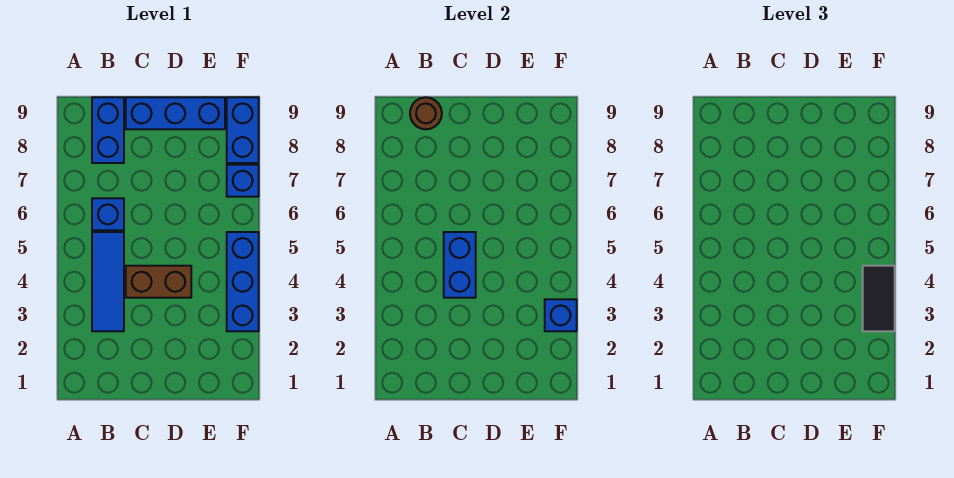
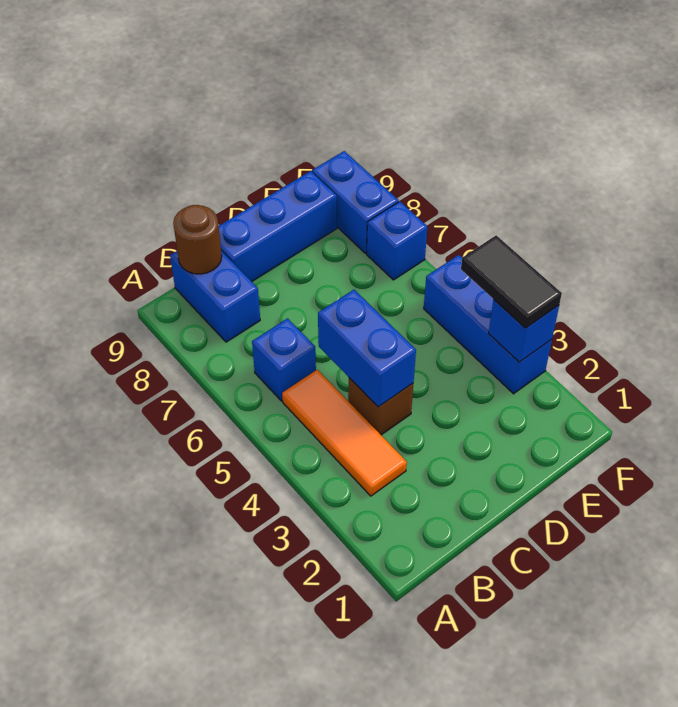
blue tile B3:B5 level 1 -> orange tile B3:B5 level 1
brown brick C4:D4 level 1 -> brown brick C4 level 1

